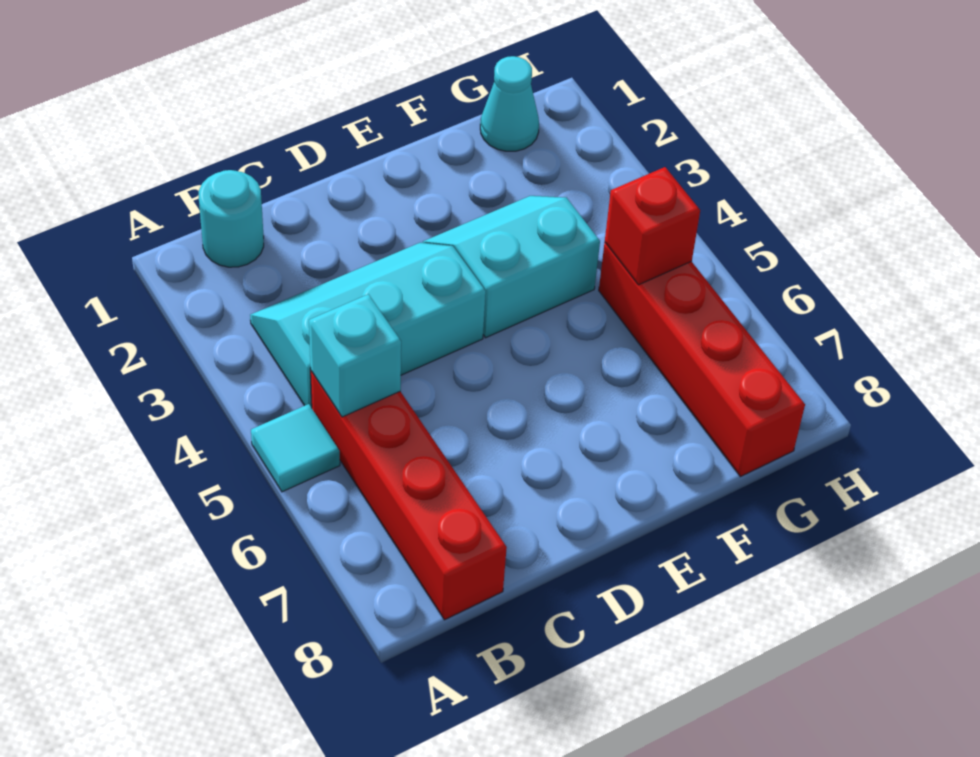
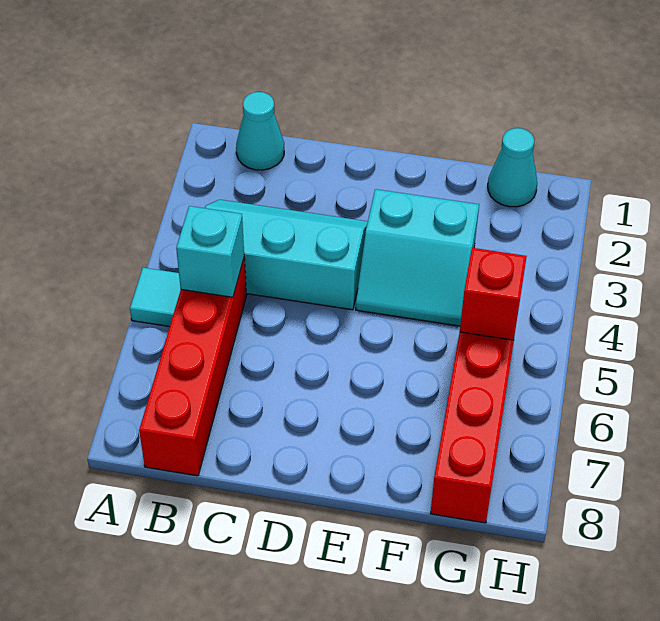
cyan round brick B1 level 1 -> cyan cone B1 level 1
cyan slope E3:F4 level 1 top 4 -> cyan slope E3:F4 level 1 top 3

